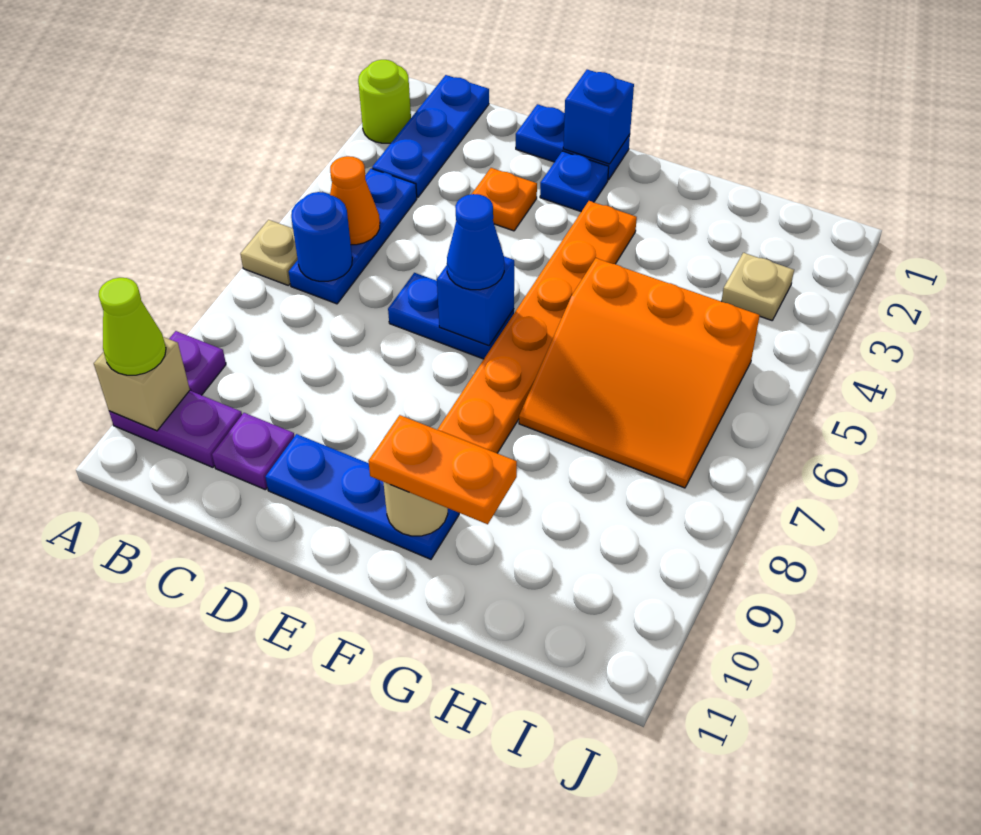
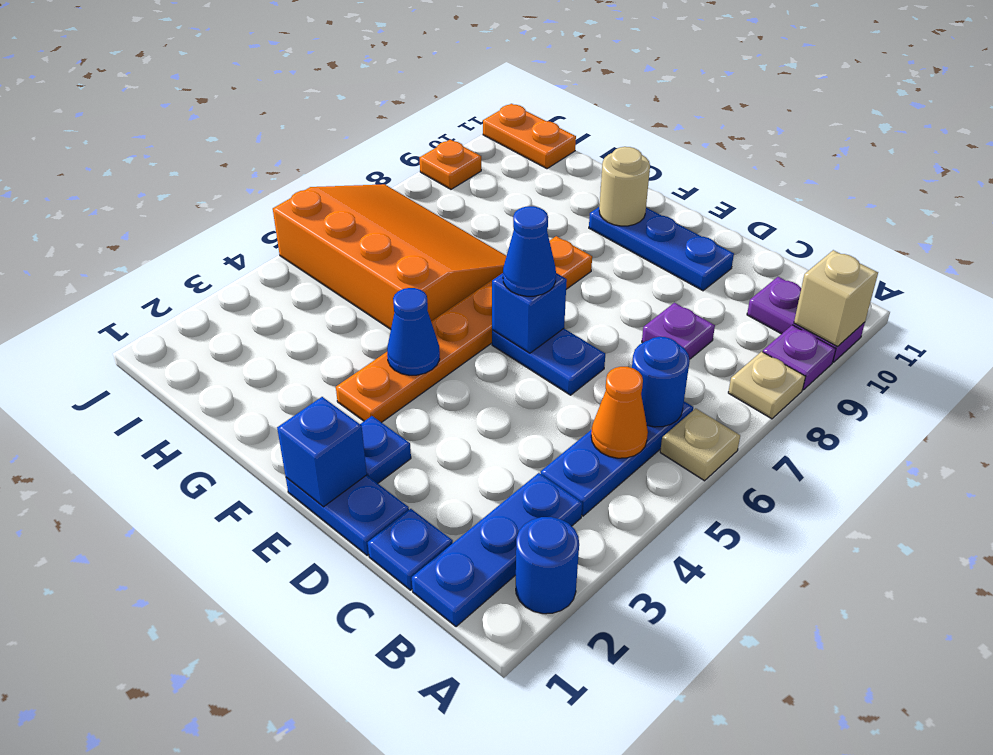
lime round brick A2 level 1 -> blue round brick A2 level 1
lime cone A10 level 3 -> none
none -> blue plate C1 level 1
purple plate C10 level 1 -> purple plate C8 level 1
orange plate D3 level 1 -> orange plate J9 level 1
none -> blue cone F4 level 2
orange plate F10:G10 level 3 -> orange plate I11:J11 level 1
orange slope G5:I7 level 1 top 5 -> orange slope G5:J7 level 1 top 5
tan plate I3 level 1 -> tan plate A8 level 1

